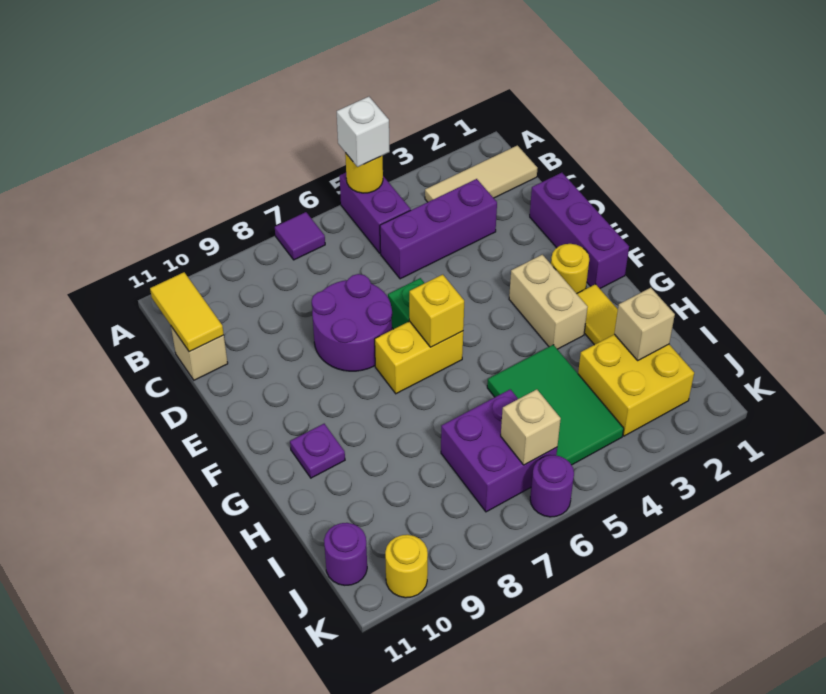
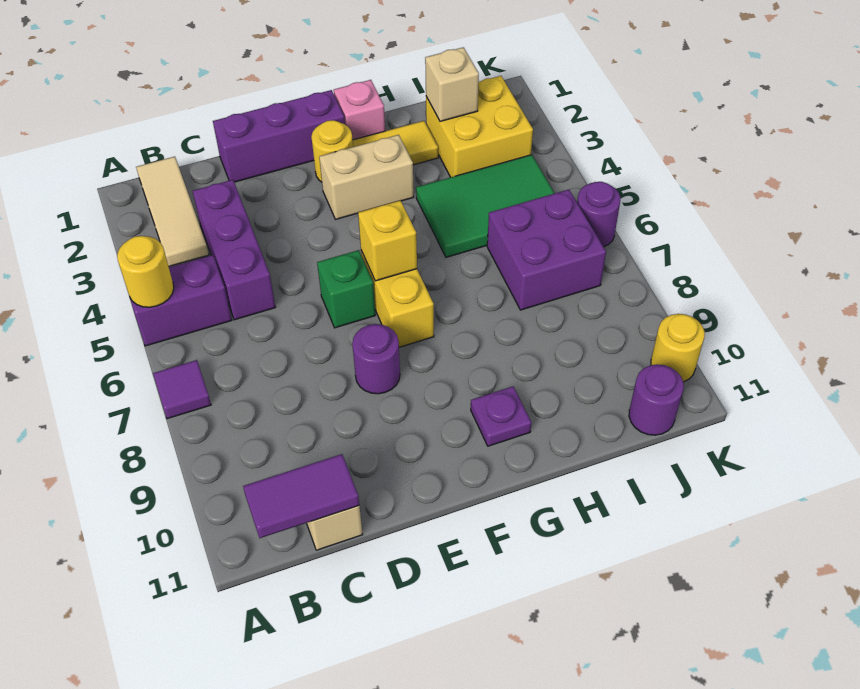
white brick A5 level 3 -> none
yellow tile B11:C11 level 2 -> purple tile B11:C11 level 2
purple round brick D7:E8 level 1 -> purple round brick E8 level 1
none -> pink brick G1 level 1
tan brick J6 level 2 -> none

